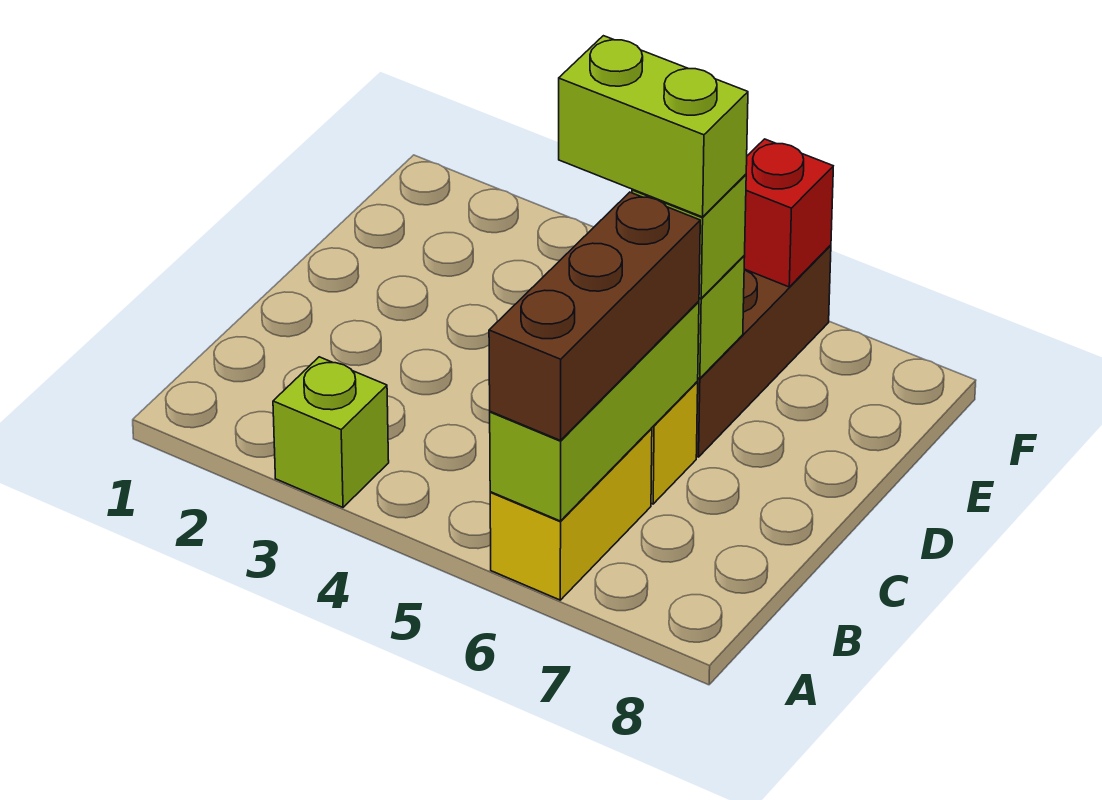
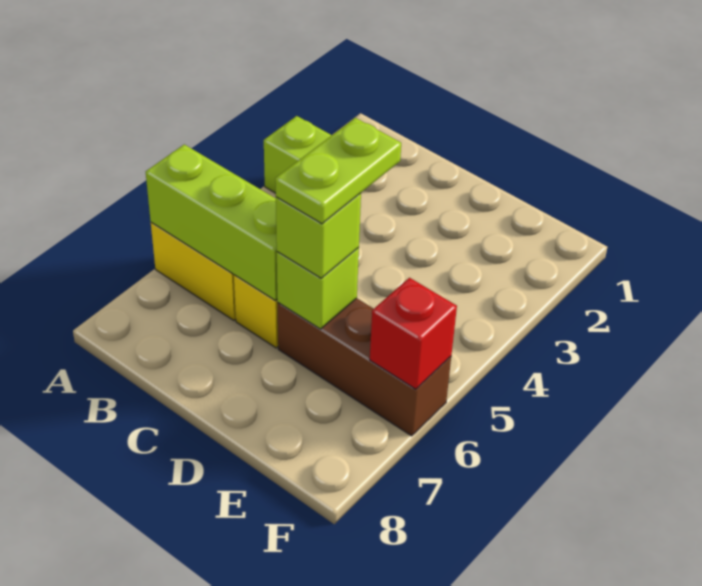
brown brick A6:C6 level 3 -> none
lime brick D5:D6 level 4 -> lime plate D5:D6 level 4

